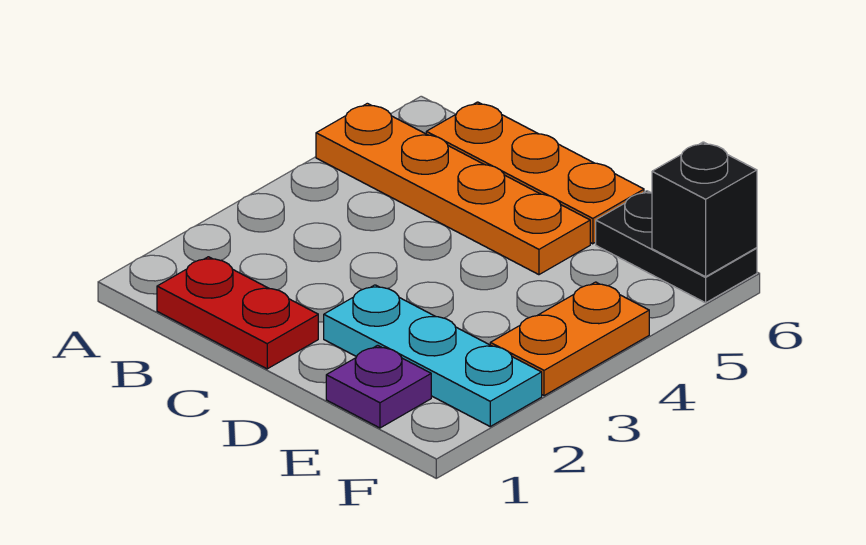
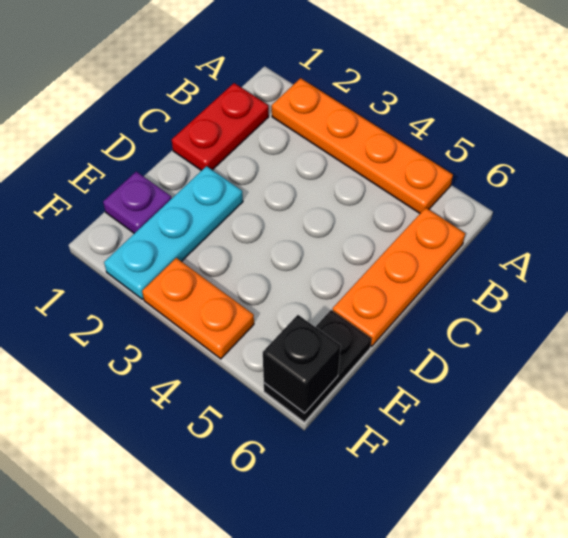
orange plate A5:D5 level 1 -> orange plate A2:A5 level 1

